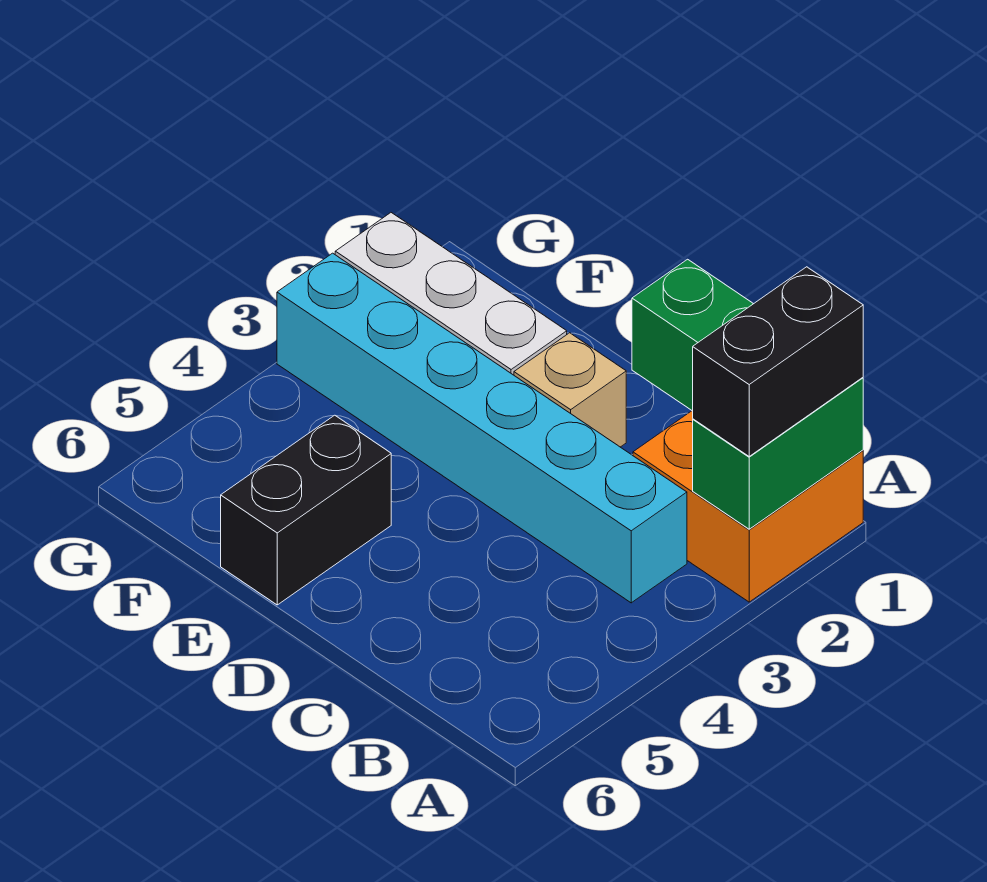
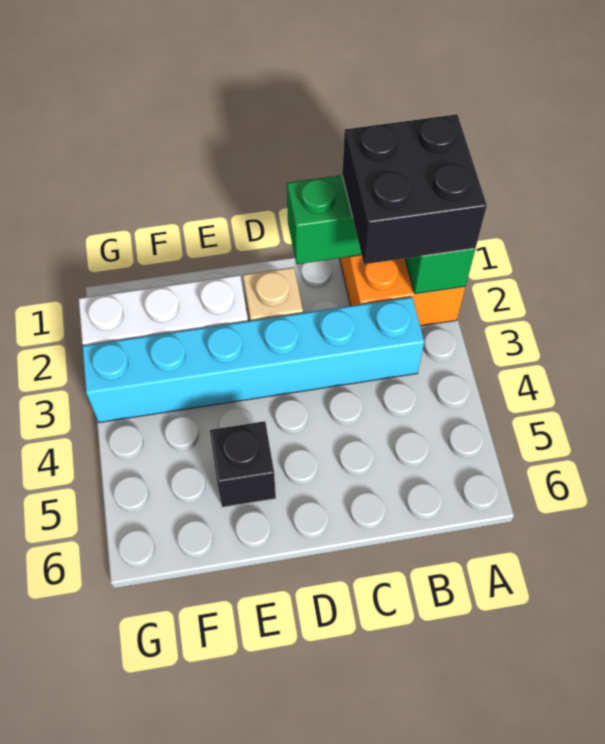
black brick A1:A2 level 3 -> black brick A1:B2 level 3
black brick E5:E6 level 1 -> black brick E5 level 1

